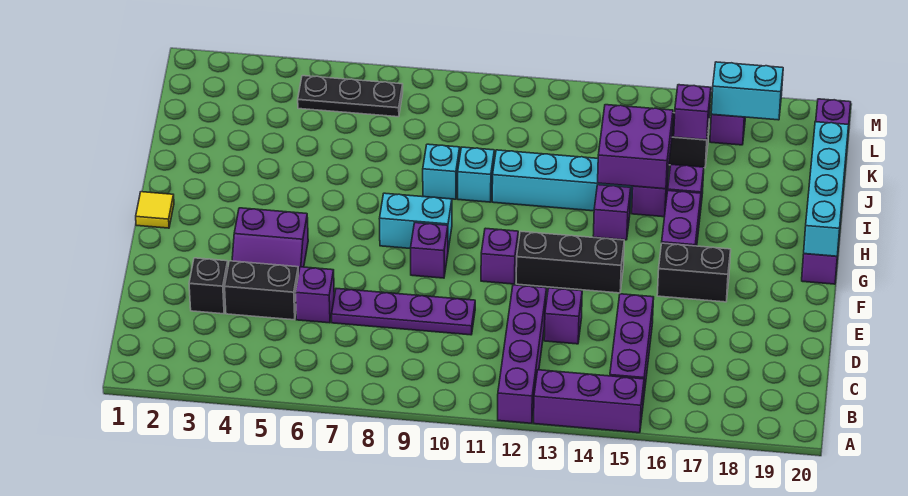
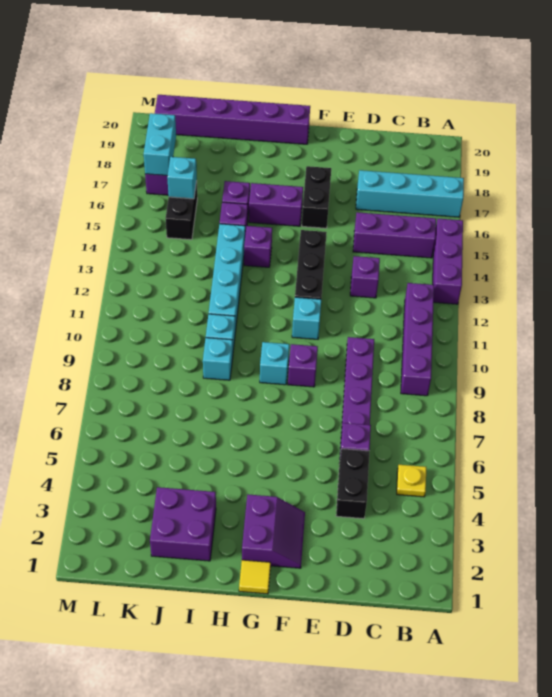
purple brick A12:D12 level 1 -> purple brick B9:B12 level 1
none -> yellow plate B5 level 1
black brick D3 level 1 -> none
purple slope E4:F5 level 1 top F -> purple slope F2:G3 level 1 top G
purple brick F11 level 1 -> cyan brick F11 level 1
cyan brick G8:G9 level 1 -> cyan brick G9 level 1
cyan brick G20:J20 level 2 -> cyan brick A17:D17 level 1
purple brick I14:J15 level 2 -> purple brick I2:J3 level 1
purple brick K16 level 2 -> cyan brick K16 level 2
black plate L5:L7 level 1 -> none

